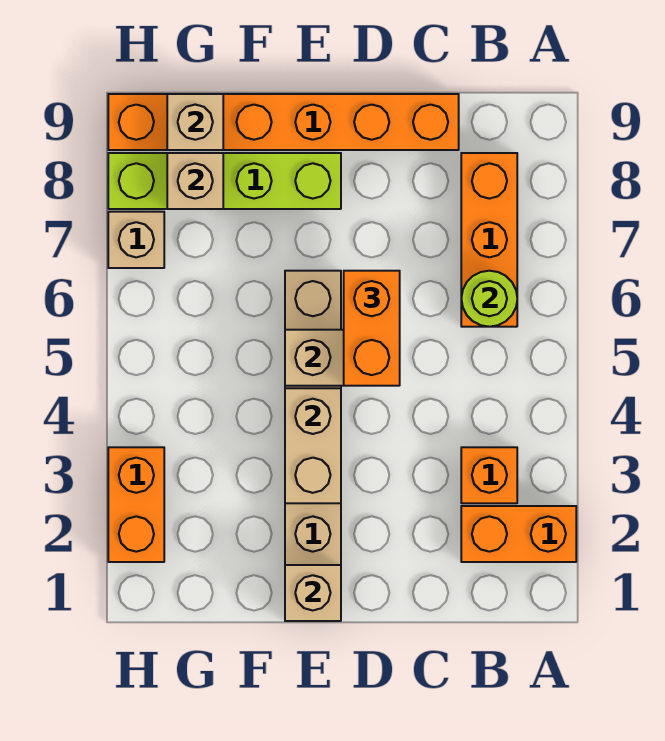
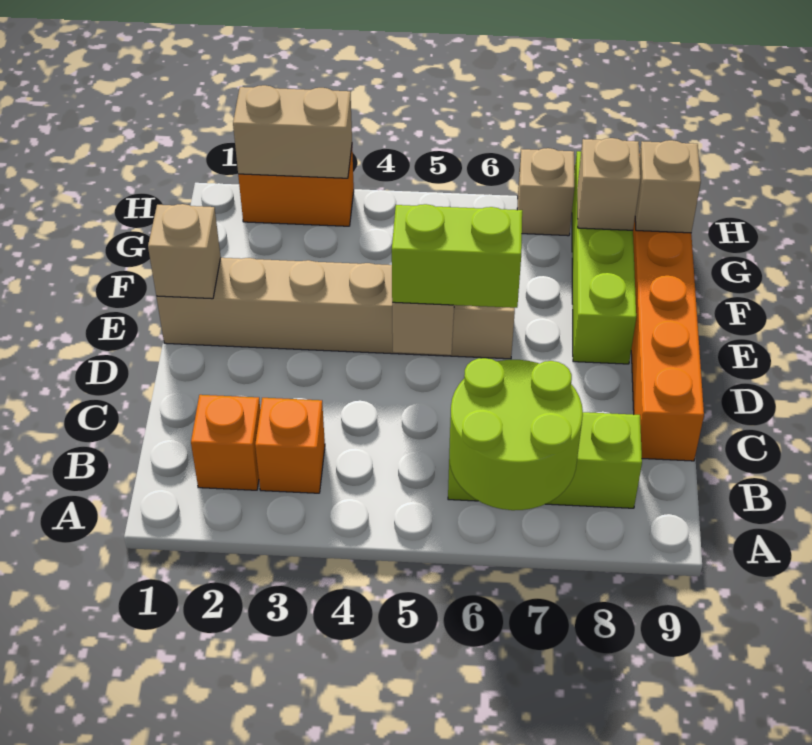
orange brick A2:B2 level 1 -> orange brick B2 level 1
orange brick B6:B8 level 1 -> lime brick B6:B8 level 1
lime round brick B6 level 2 -> lime round brick A6:B7 level 2
orange brick D5:D6 level 3 -> lime brick D5:D6 level 3
tan brick E3:E4 level 2 -> tan brick H2:H3 level 2

